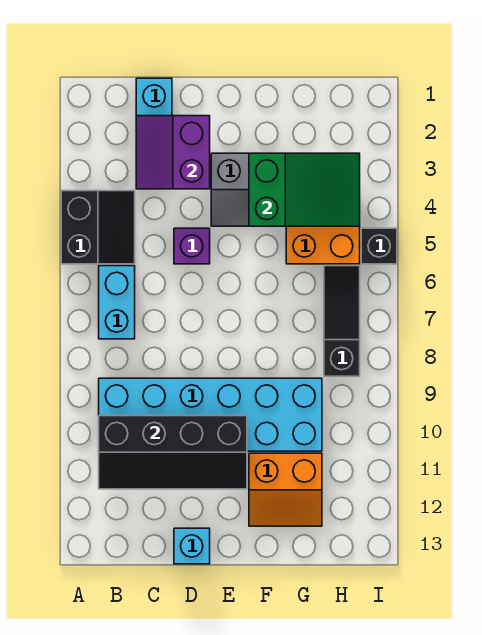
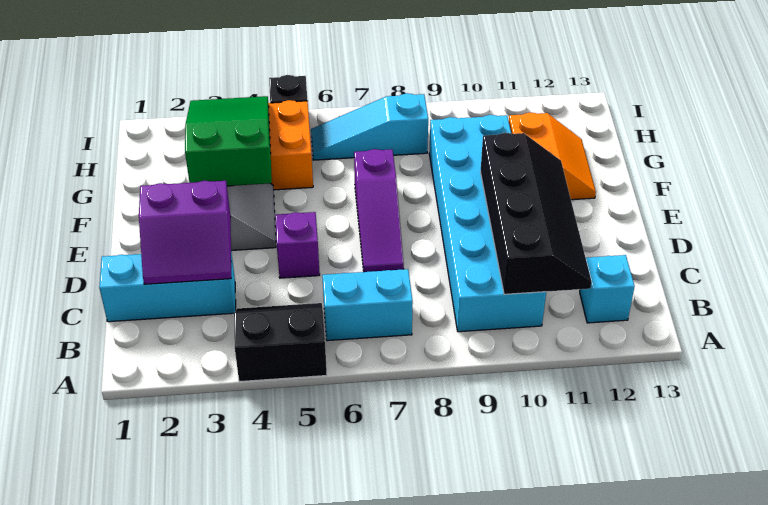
none -> purple slope D7:F7 level 1 top F
cyan brick D13 level 1 -> cyan brick B12 level 1
black slope H6:H8 level 1 top 8 -> cyan slope H6:H8 level 1 top 8

